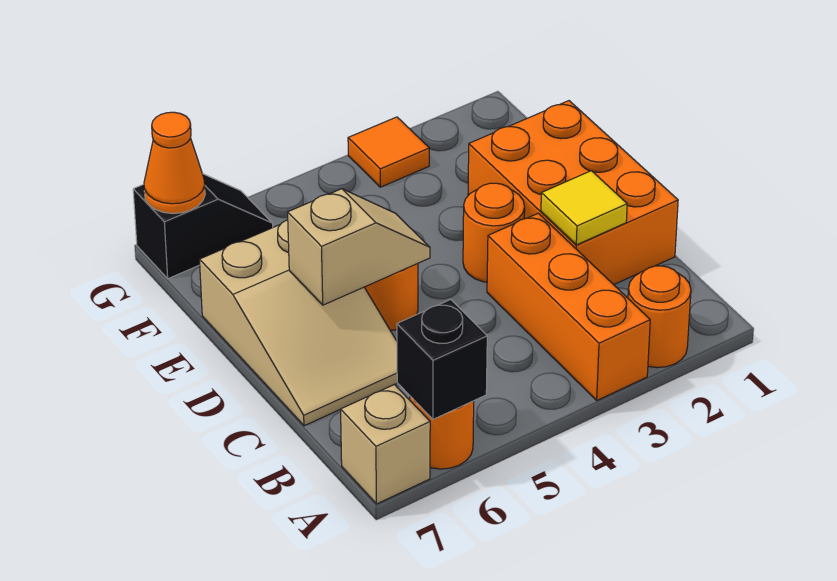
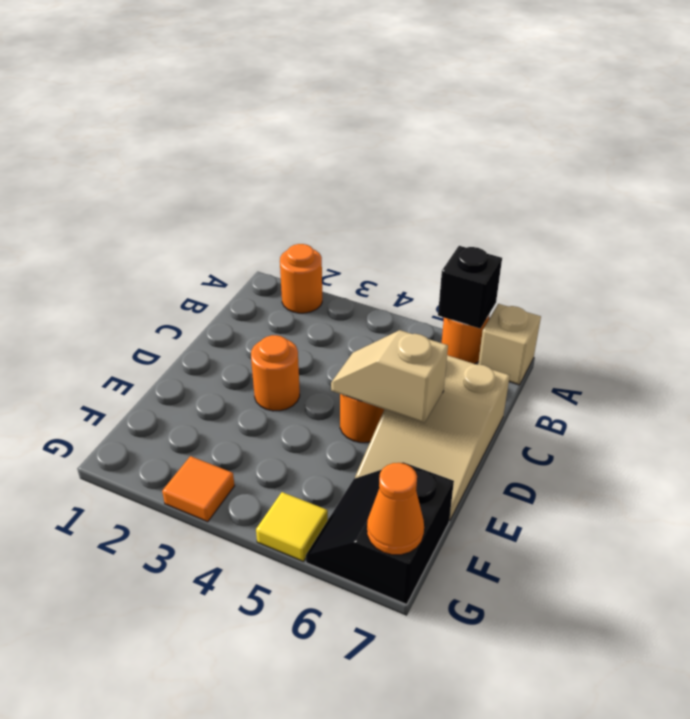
orange brick A3:C3 level 1 -> none
orange brick C1:E2 level 1 -> none
yellow tile C2 level 2 -> yellow tile G5 level 1
tan slope C6:E7 level 1 top E -> tan slope C6:E7 level 1 top C
black slope G6:G7 level 1 top 7 -> black slope F6:G7 level 1 top 7

